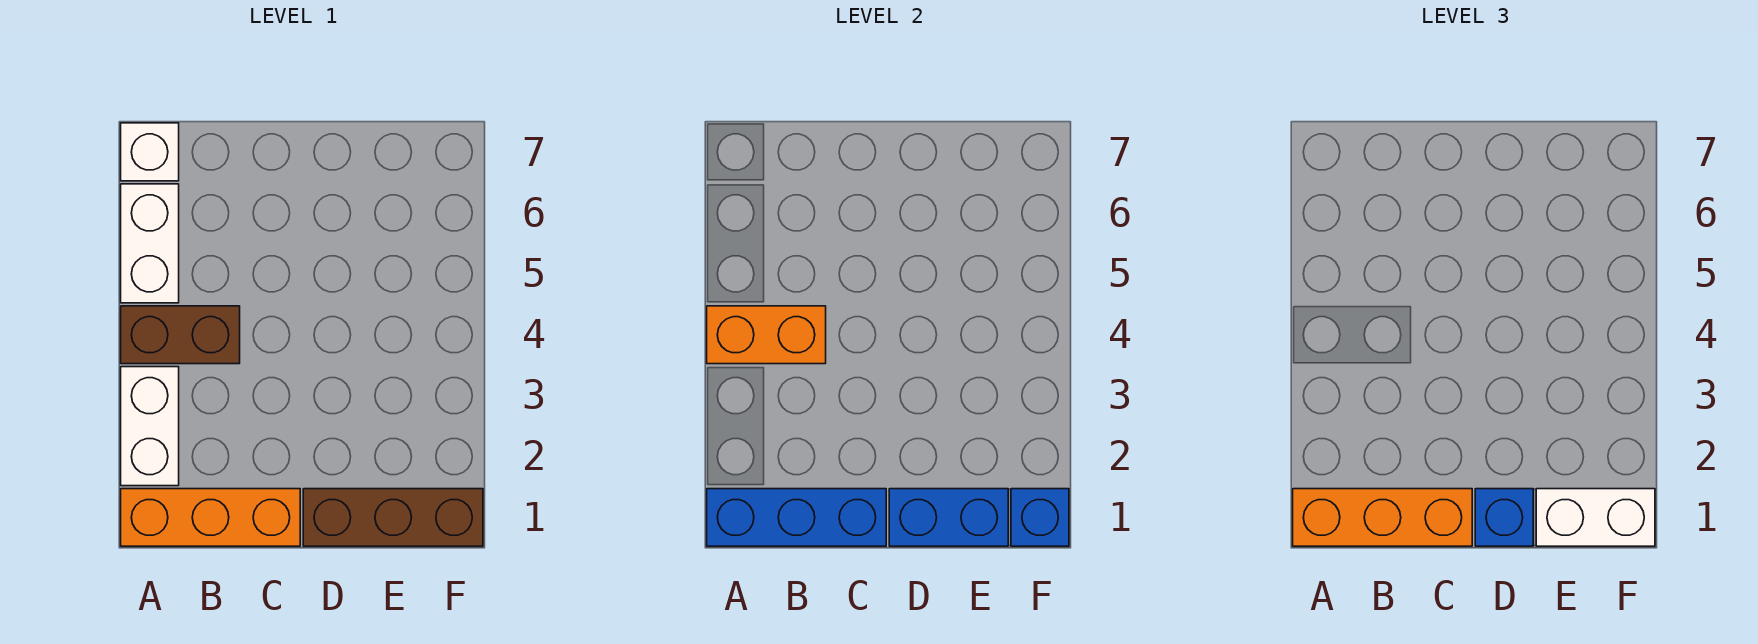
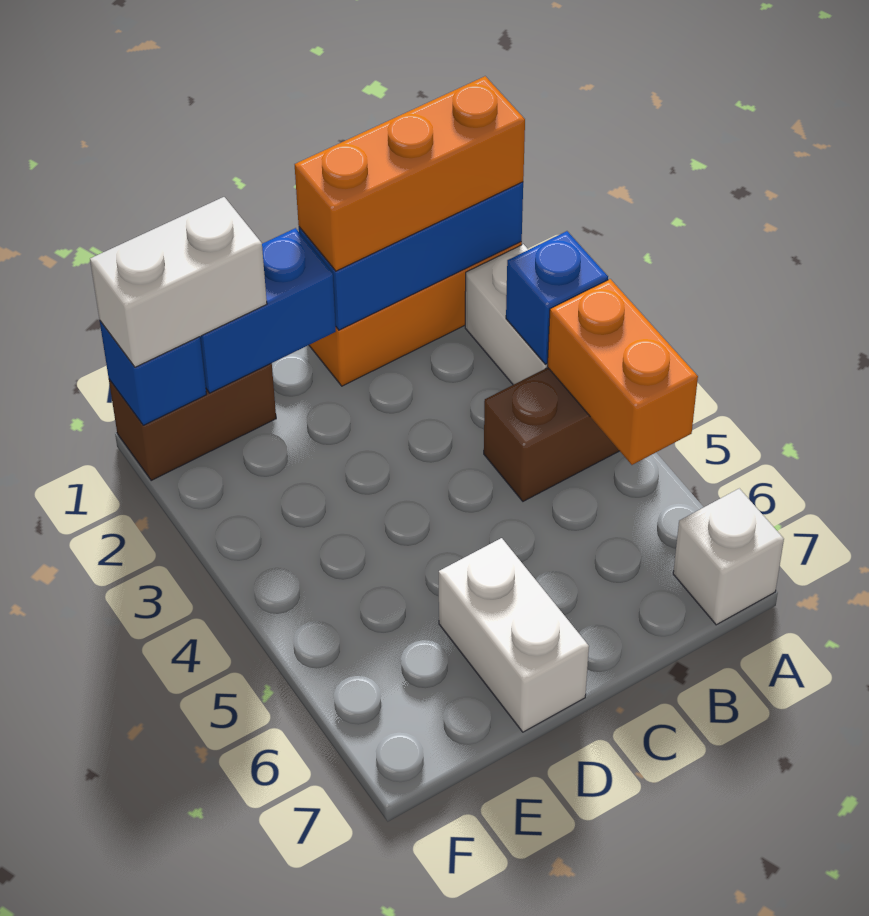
orange brick A4:B4 level 2 -> orange brick A4:A5 level 2
white brick A5:A6 level 1 -> white brick D6:D7 level 1
brown brick D1:F1 level 1 -> brown brick E1:F1 level 1
blue brick D1 level 3 -> blue brick A3 level 2

